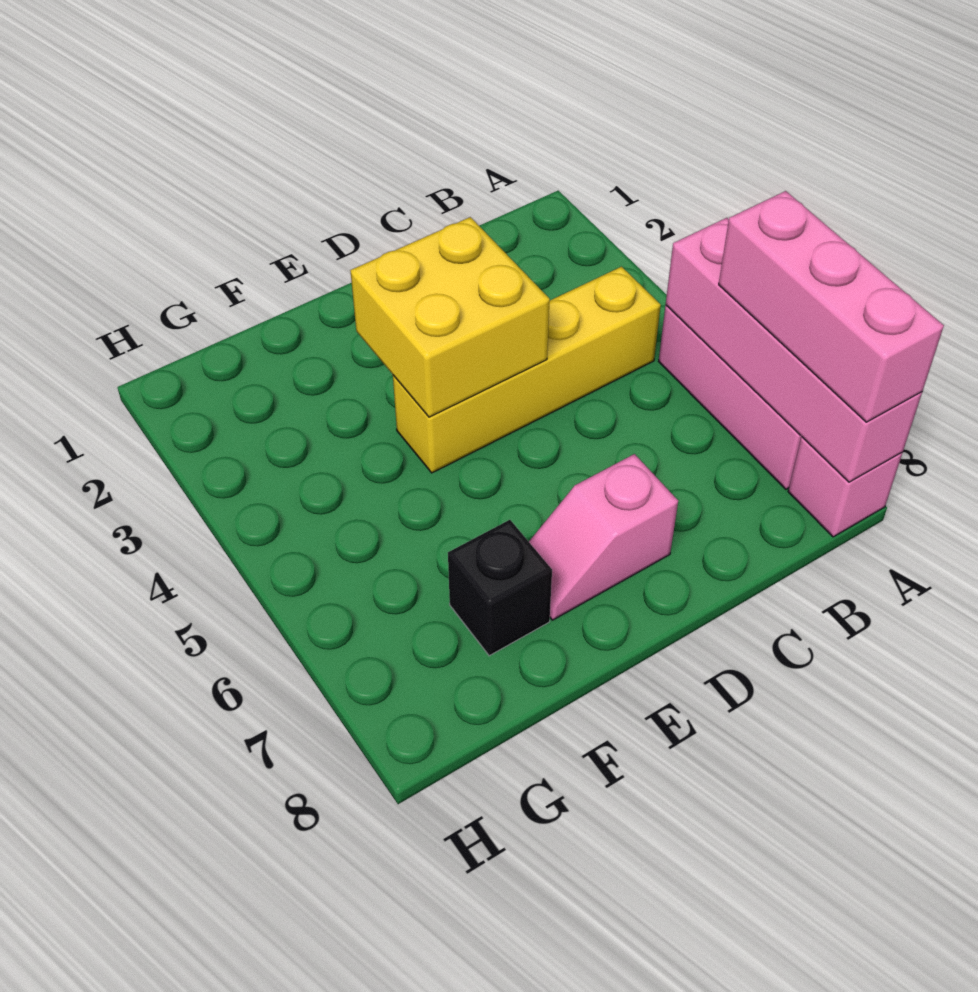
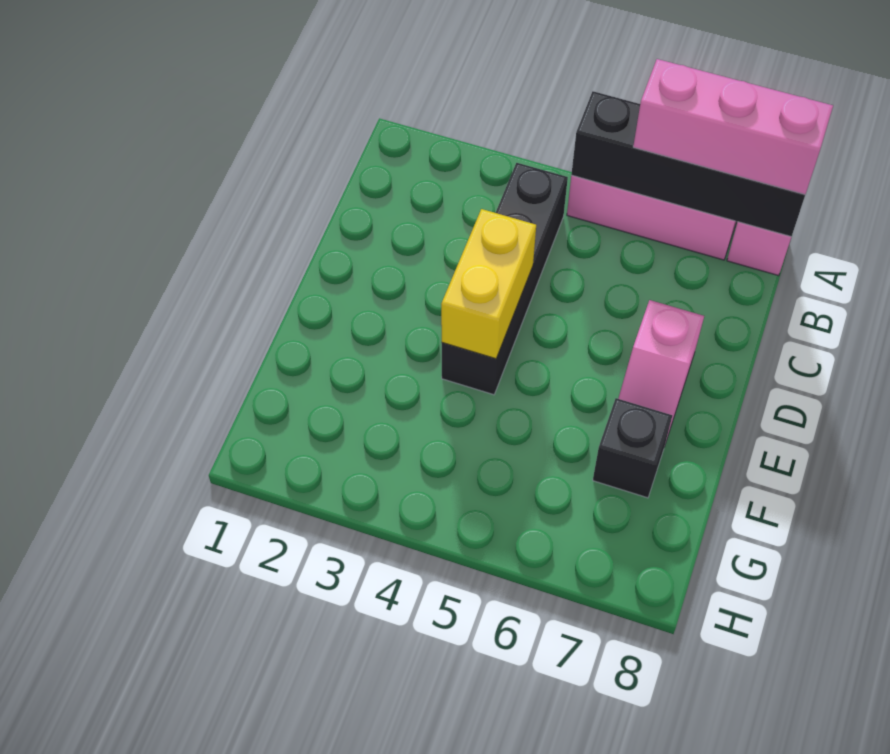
pink brick A5:A8 level 2 -> black brick A5:A8 level 2
yellow brick B4:E4 level 1 -> black brick B4:E4 level 1
yellow brick D3:E4 level 2 -> yellow brick D4:E4 level 2

